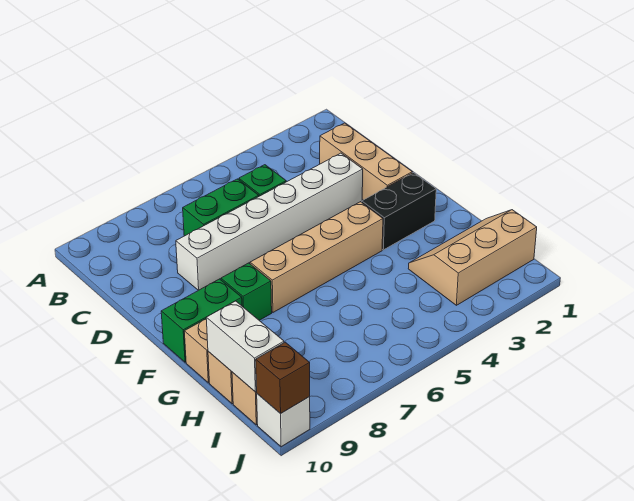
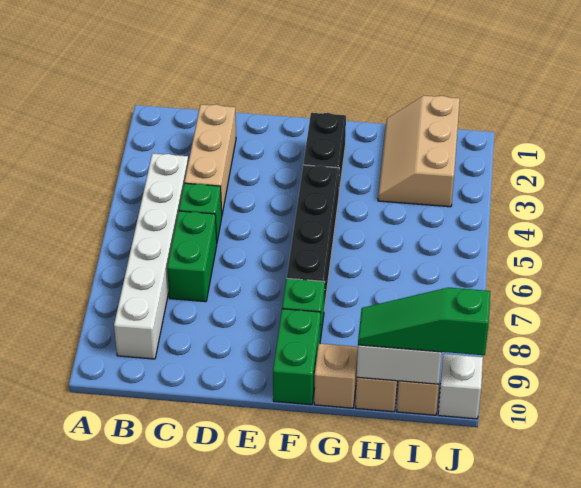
tan brick C2:E2 level 1 -> tan brick C2:C4 level 1
white brick D3:D8 level 1 -> white brick B4:B9 level 1
tan brick F4:F7 level 1 -> black brick F4:F7 level 1
none -> green slope H10:J10 level 3 top J
brown brick J10 level 2 -> none

